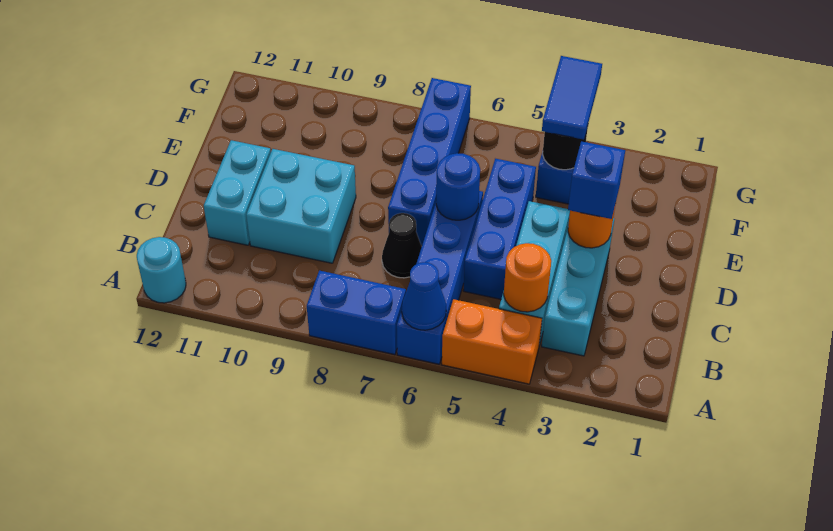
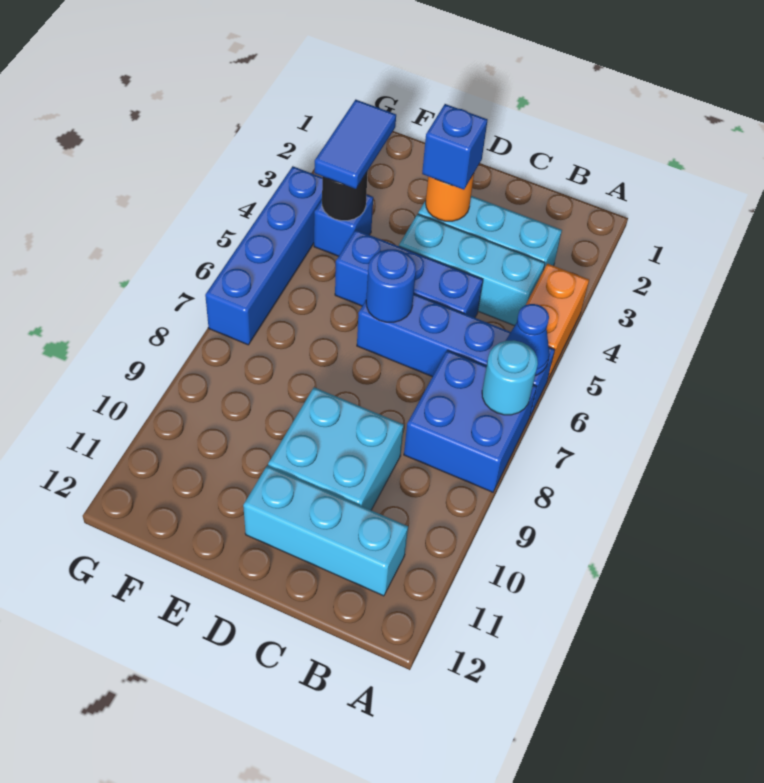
blue brick A7:A8 level 1 -> blue brick A7:B8 level 1
cyan round brick A12 level 1 -> cyan round brick A7 level 2
orange round brick B4 level 2 -> none
black cone C7 level 1 -> none
cyan brick C11:D11 level 1 -> cyan brick B11:D11 level 1
blue brick D7:G7 level 1 -> blue brick G4:G7 level 1
blue tile F4:G4 level 3 -> blue tile F3:F4 level 3

